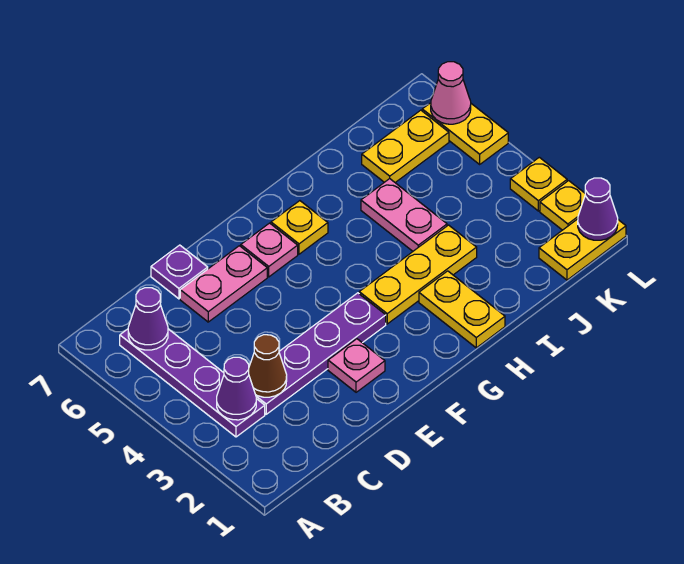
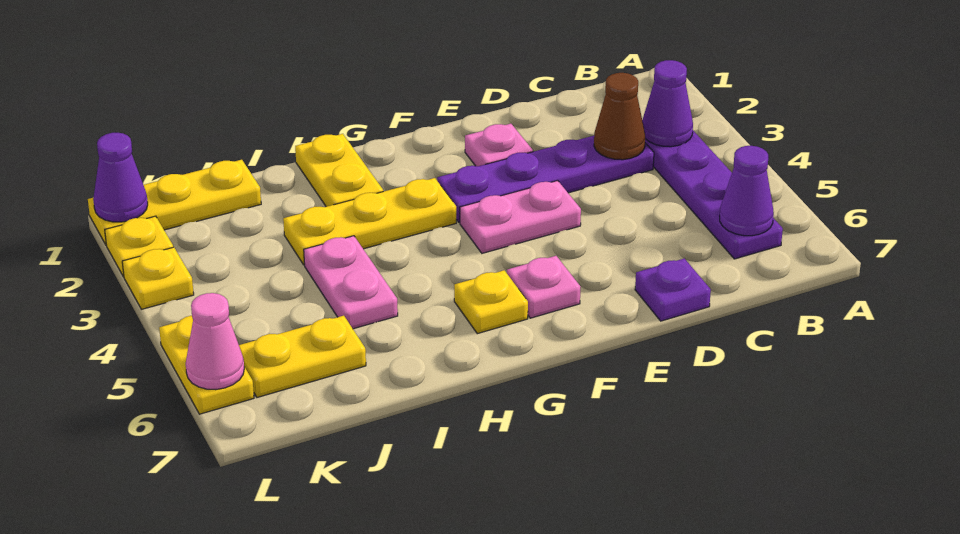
pink plate D6:E6 level 1 -> pink plate E4:F4 level 1
yellow plate K1:L1 level 1 -> yellow plate J1:L1 level 1

